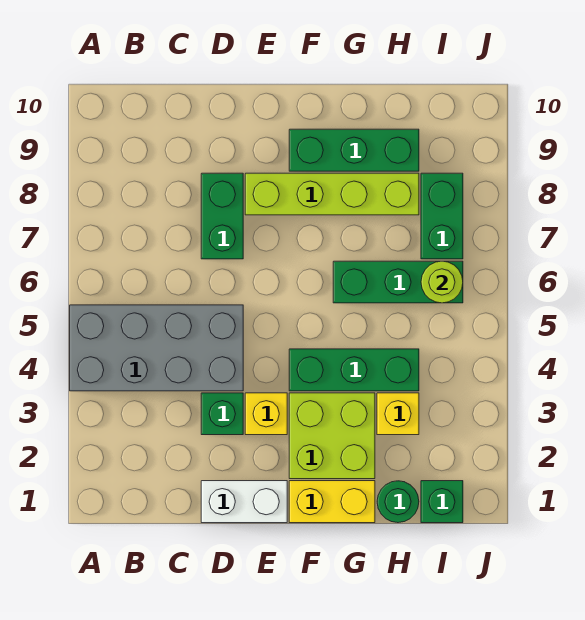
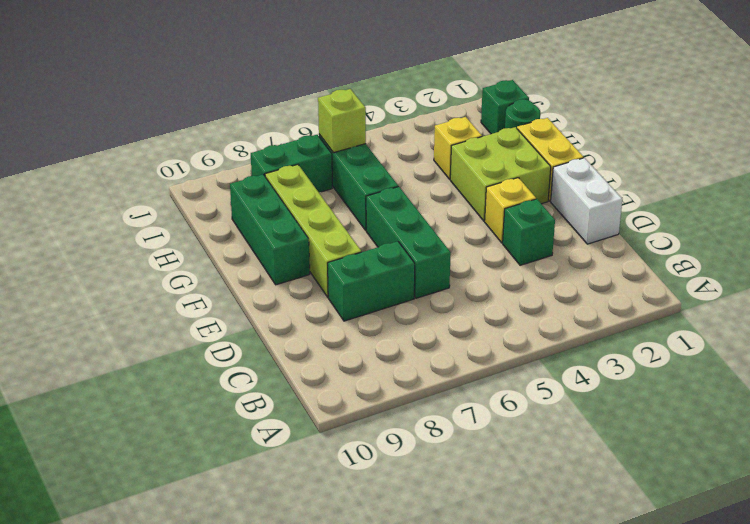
grey brick A4:D5 level 1 -> none
green brick F4:H4 level 1 -> green brick D6:F6 level 1
lime round brick I6 level 2 -> lime brick I6 level 2

